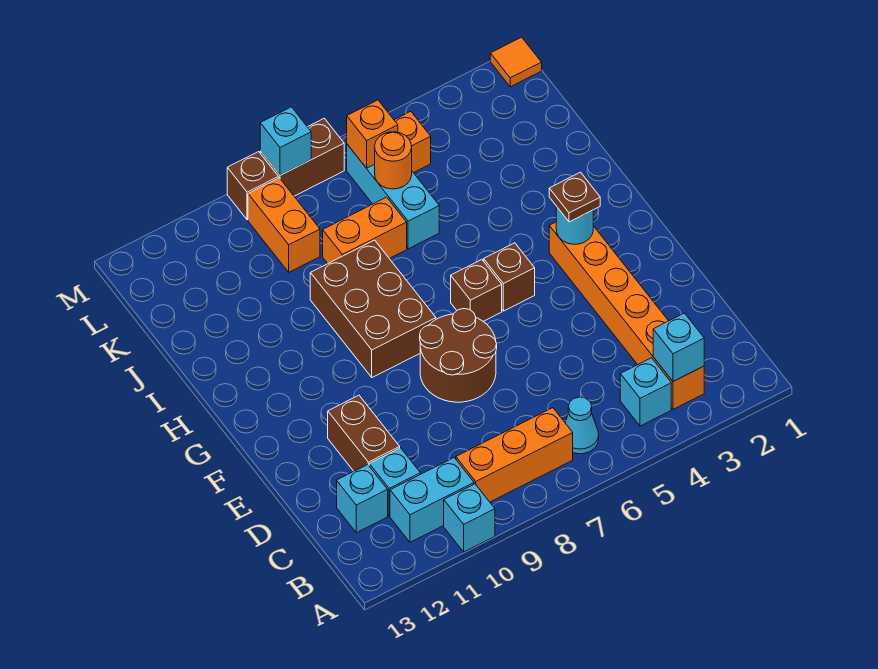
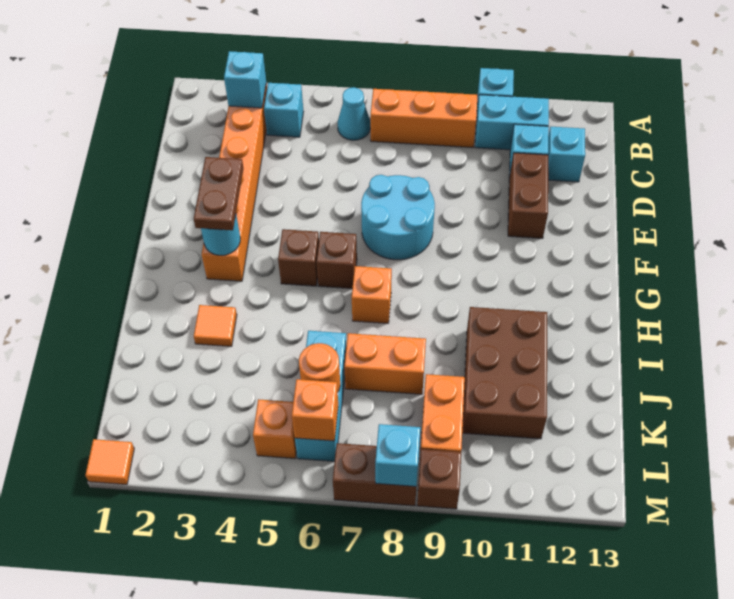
brown round brick E7:F8 level 1 -> cyan round brick E7:F8 level 1
brown plate G3 level 3 -> brown plate F3:G3 level 3
brown brick G8:I9 level 1 -> brown brick I10:K11 level 1
none -> orange brick H7 level 1
none -> orange tile I3 level 1

